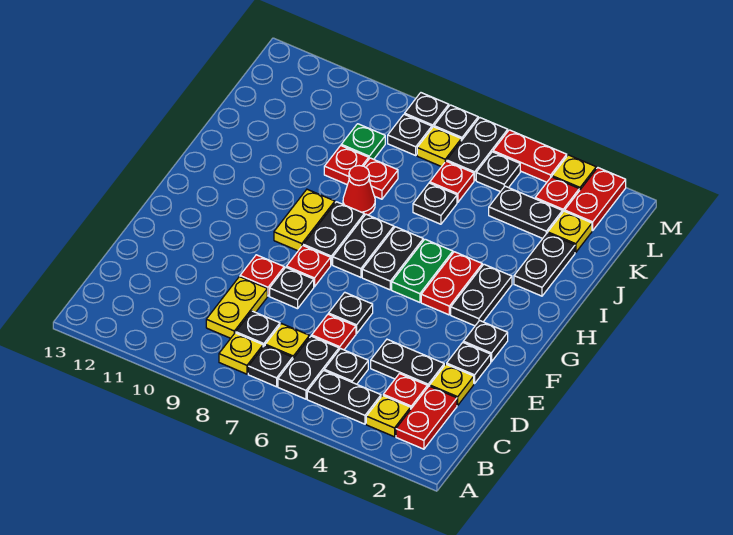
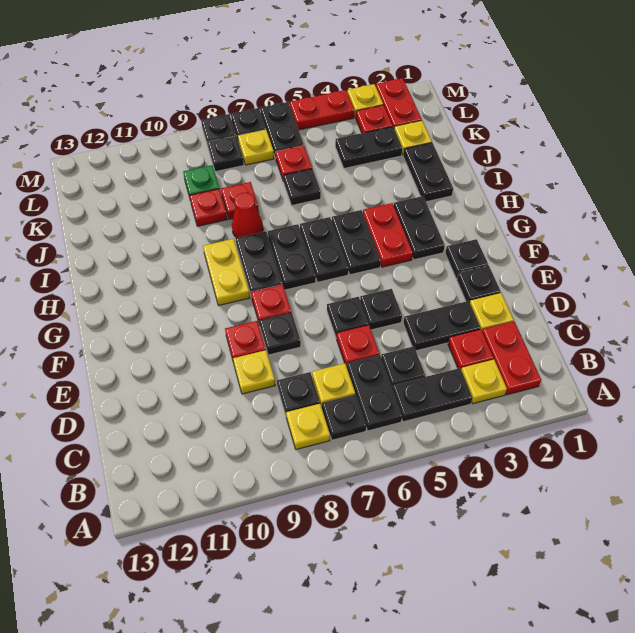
yellow plate C9:D9 level 1 -> yellow plate D9 level 1
green plate G5:H5 level 1 -> black plate G5:H5 level 1
black plate L5 level 1 -> black plate E5 level 1

